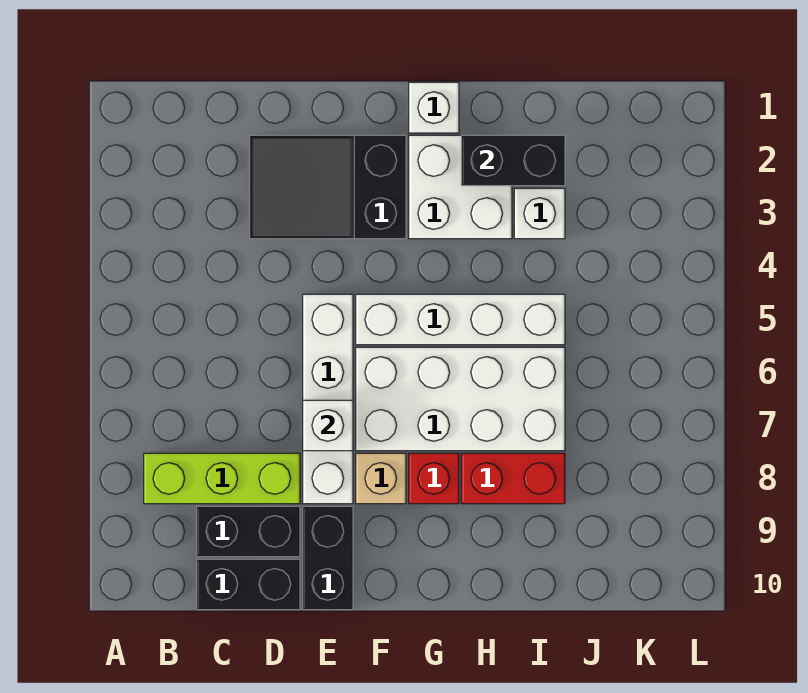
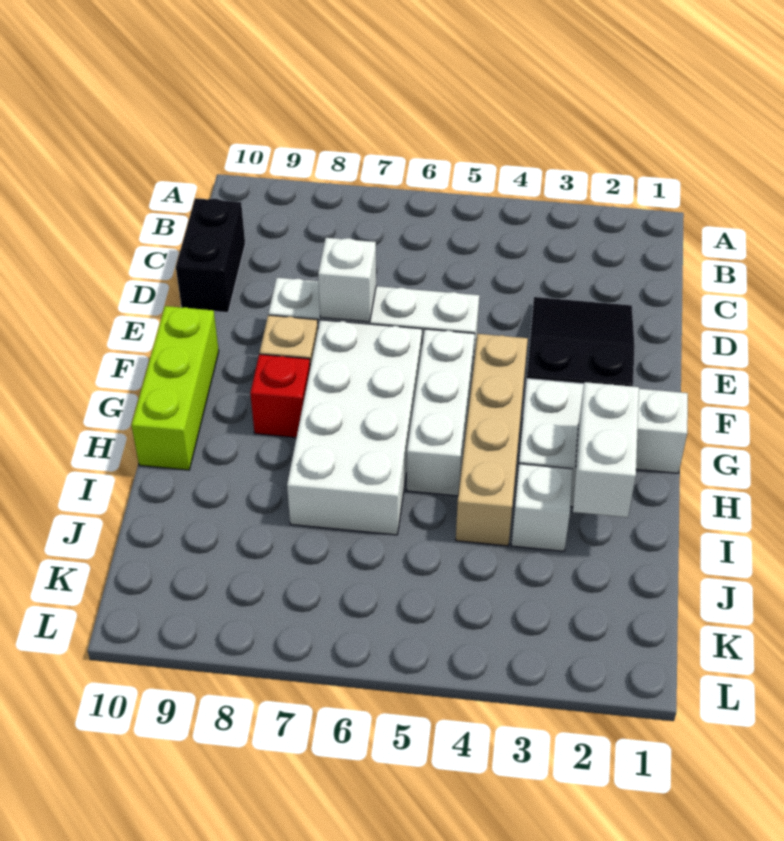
lime brick B8:D8 level 1 -> lime brick F10:H10 level 1
black brick C9:D9 level 1 -> none
black brick E9:E10 level 1 -> none
none -> tan brick F4:I4 level 1
white brick F5:I5 level 1 -> white brick F5:H5 level 1
black brick H2:I2 level 2 -> white brick H2:I2 level 2
red brick H8:I8 level 1 -> none

